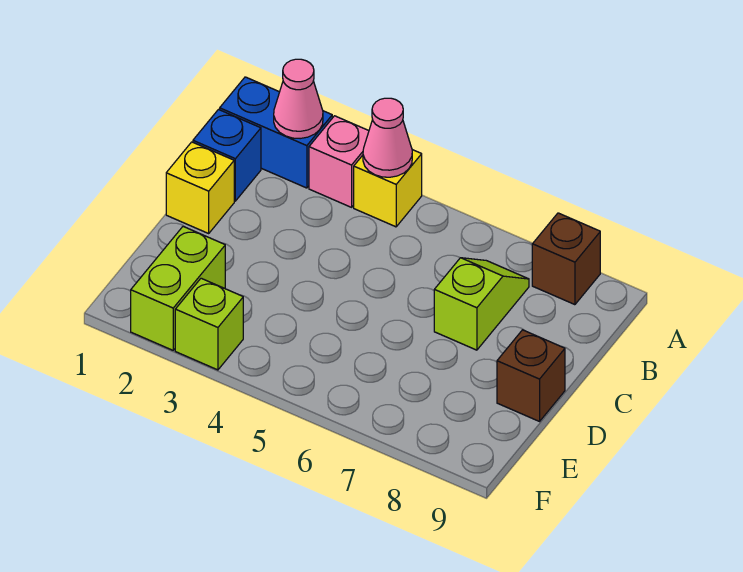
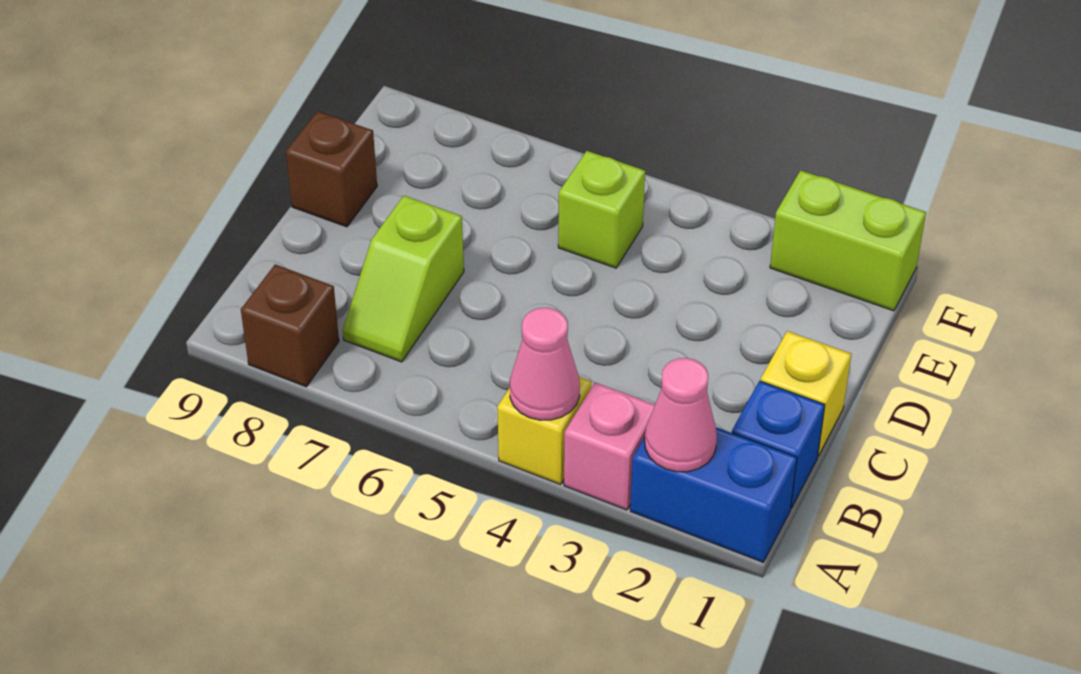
lime brick E2:F2 level 1 -> lime brick F1:F2 level 1
lime brick F3 level 1 -> lime brick E5 level 1

